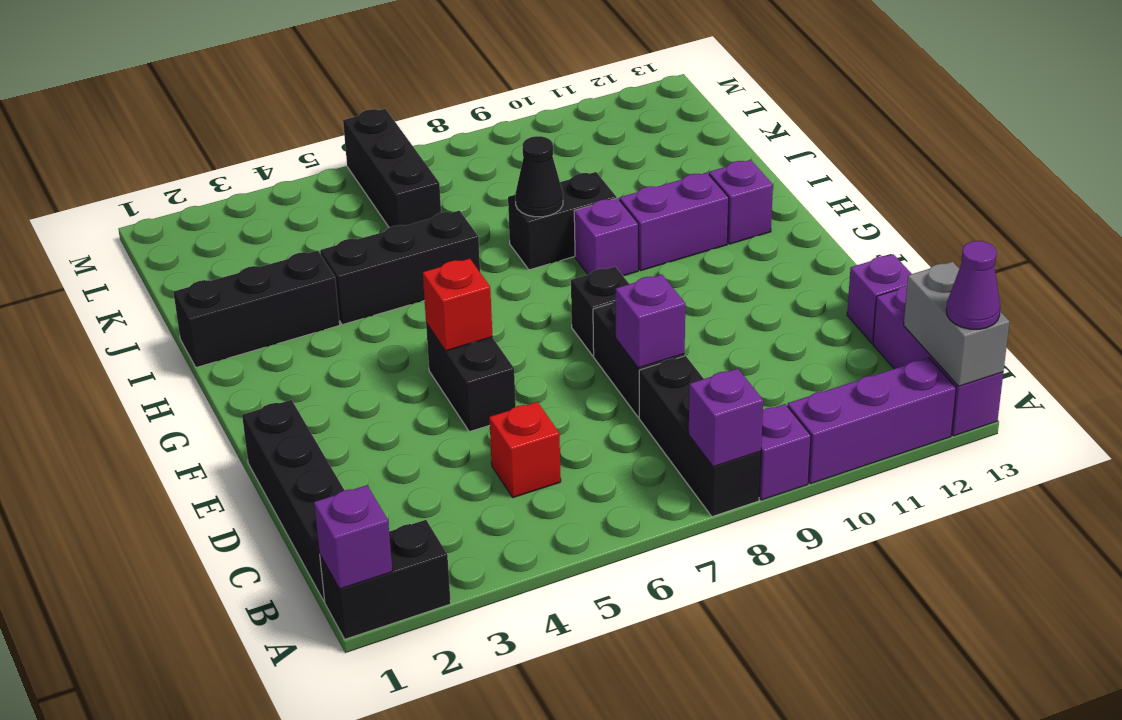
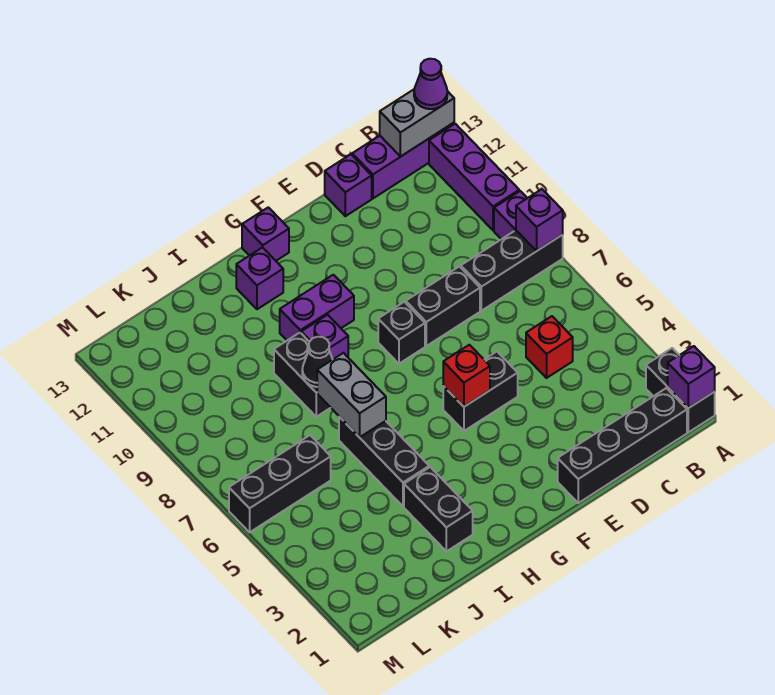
purple brick D8 level 2 -> purple brick G13 level 1
purple brick H10:H11 level 1 -> purple brick G10:H10 level 1
black brick I1:I3 level 1 -> black brick I2:I3 level 1
none -> grey brick I6:I7 level 2

